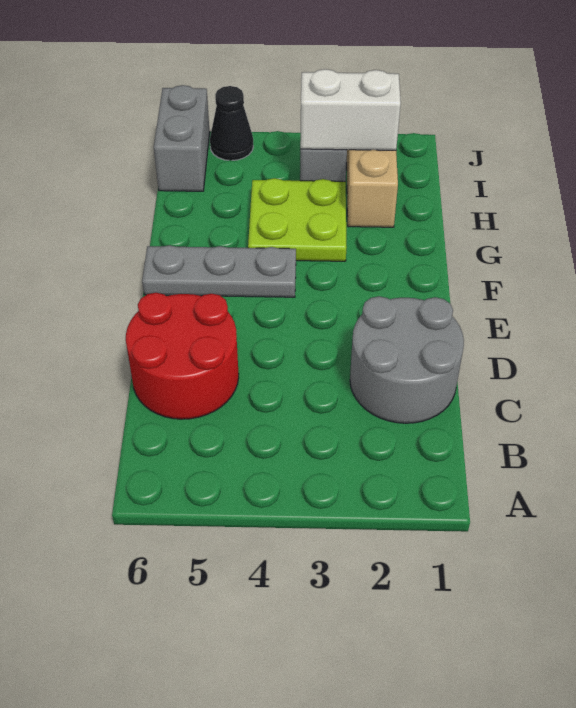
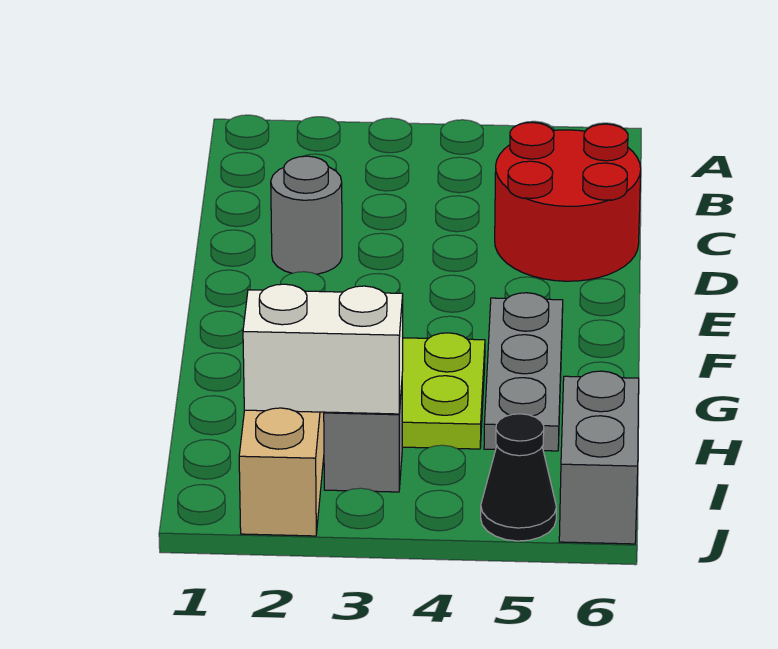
grey round brick C1:D2 level 1 -> grey round brick D2 level 1
grey plate F4:F6 level 1 -> grey plate F5:H5 level 1

